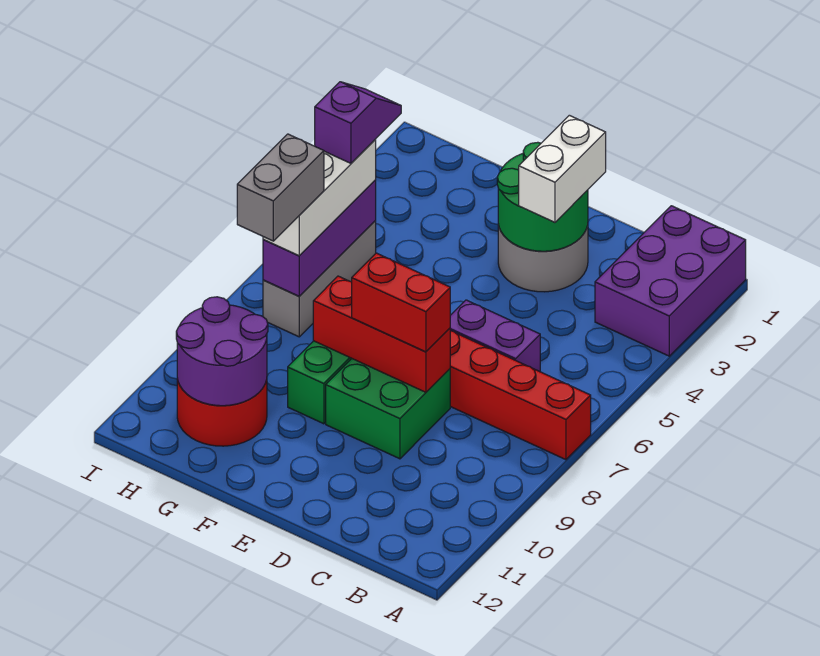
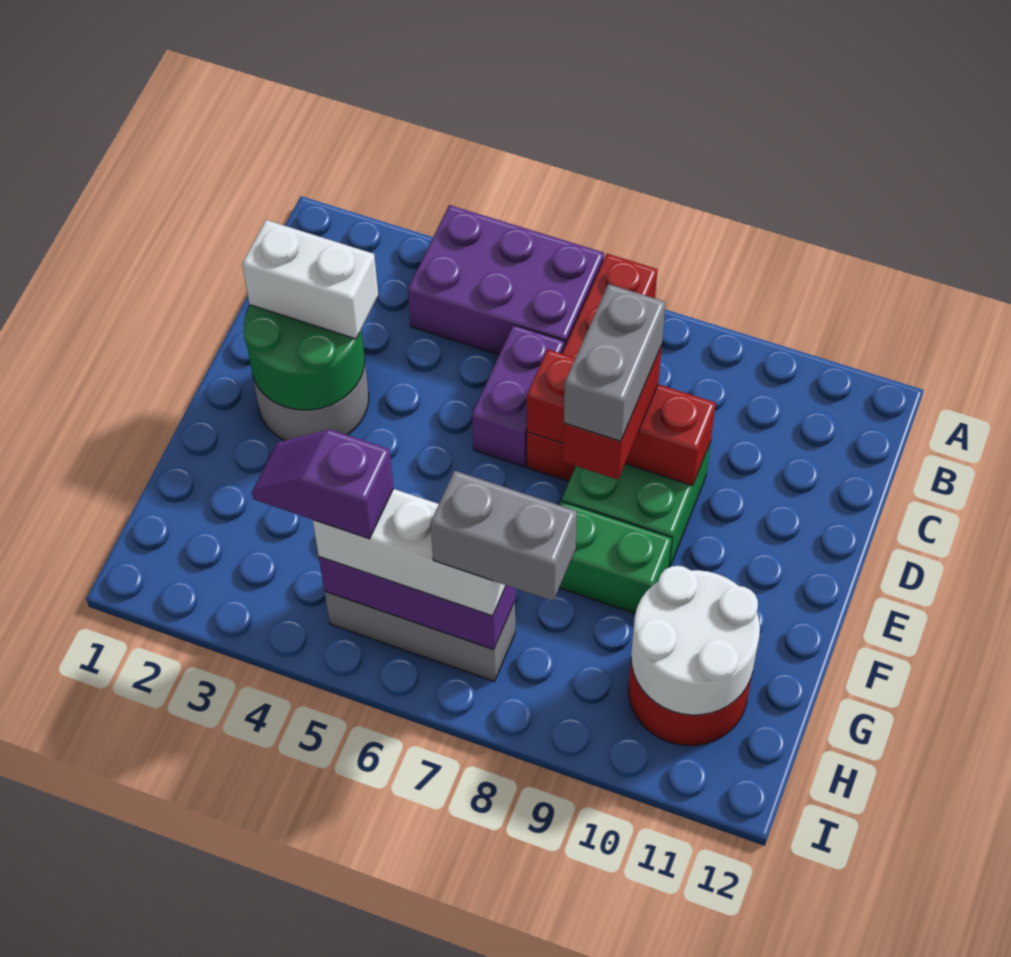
purple brick A1:B3 level 1 -> purple brick A4:B6 level 1
red brick D8:F8 level 2 -> red brick D7:D9 level 2
none -> grey brick D8:E8 level 4
purple round brick G10:H11 level 2 -> white round brick G10:H11 level 2

